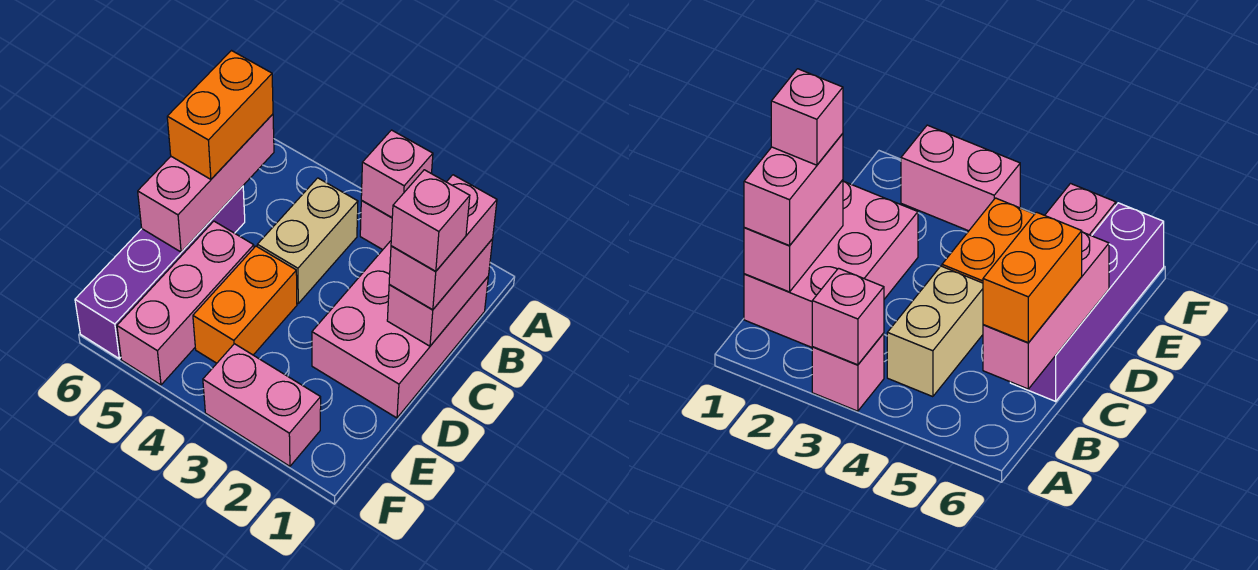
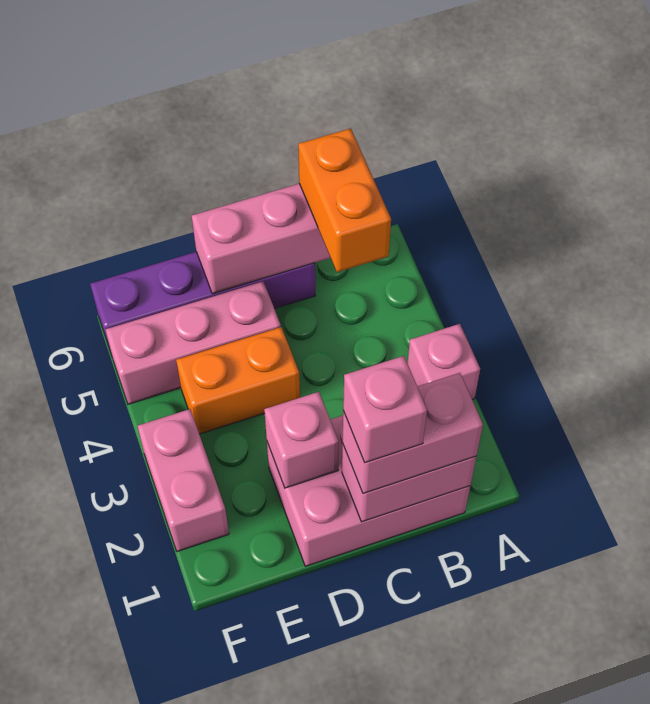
pink brick A3 level 2 -> pink brick D2 level 2
tan brick B4:C4 level 1 -> none
orange brick B6:C6 level 3 -> orange brick B5:B6 level 3

